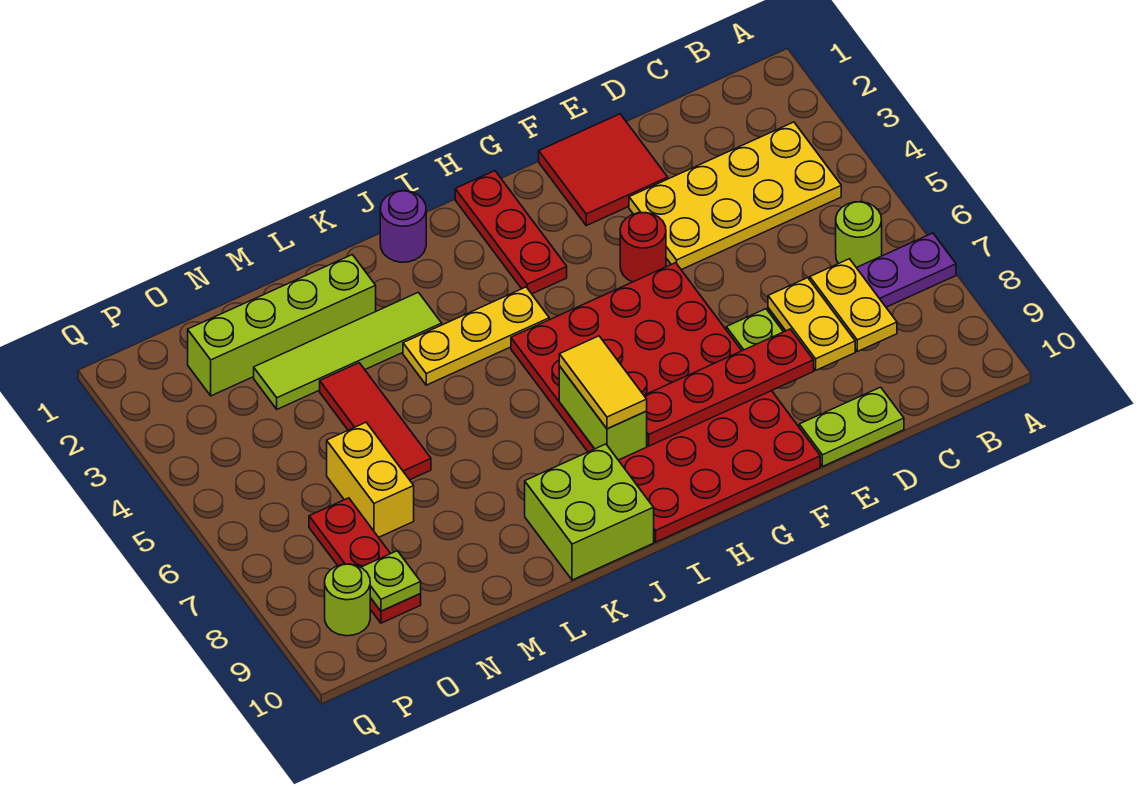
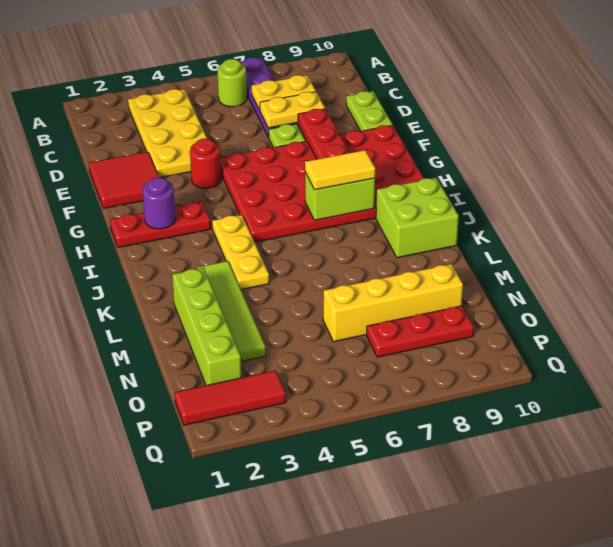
purple round brick J1 level 1 -> purple round brick H2 level 2
red tile M4:M6 level 1 -> red tile P1:P3 level 1
yellow brick N6:N7 level 1 -> yellow brick N6:N9 level 1
lime plate O9 level 2 -> none
lime round brick P9 level 1 -> none

